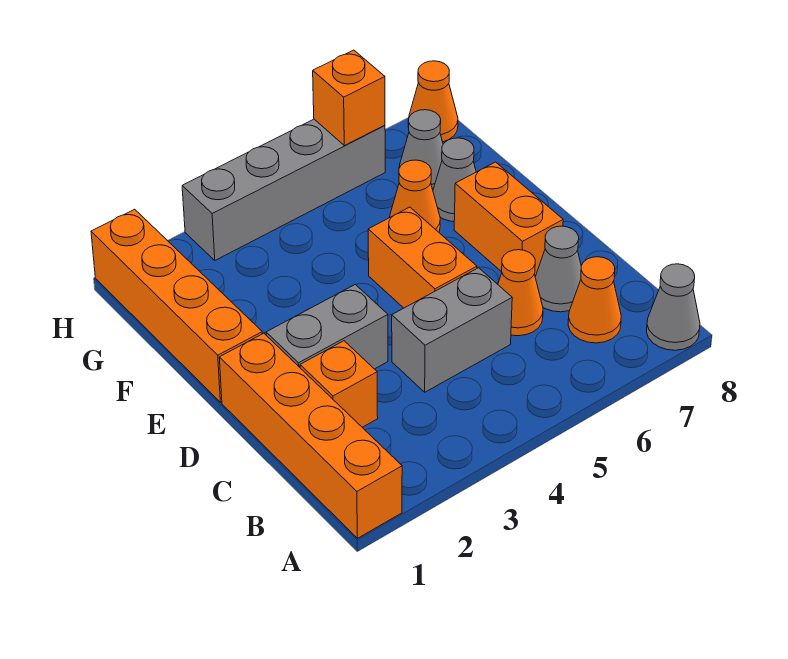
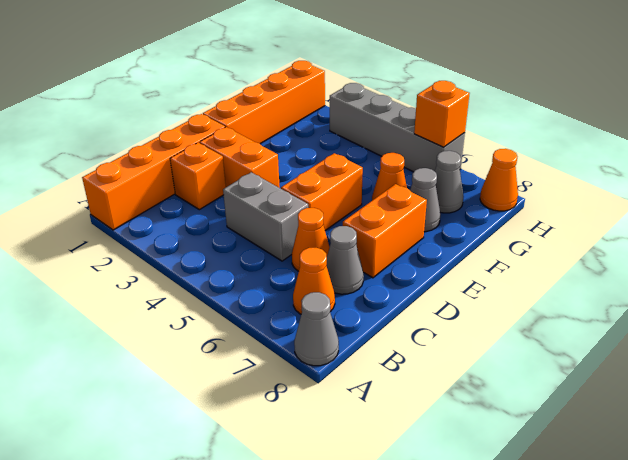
grey brick D2:D3 level 1 -> orange brick D2:D3 level 1

